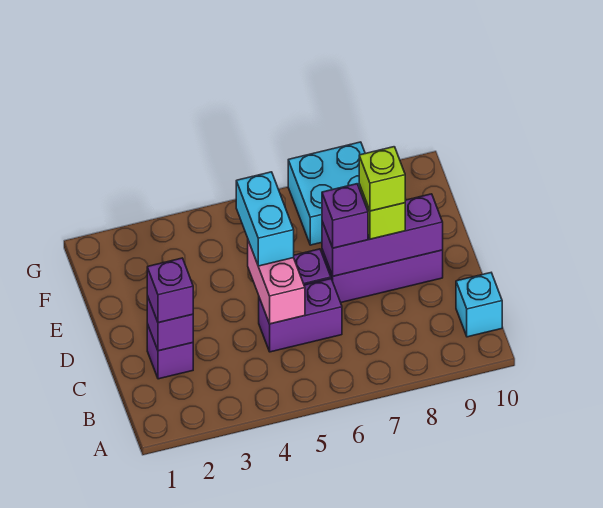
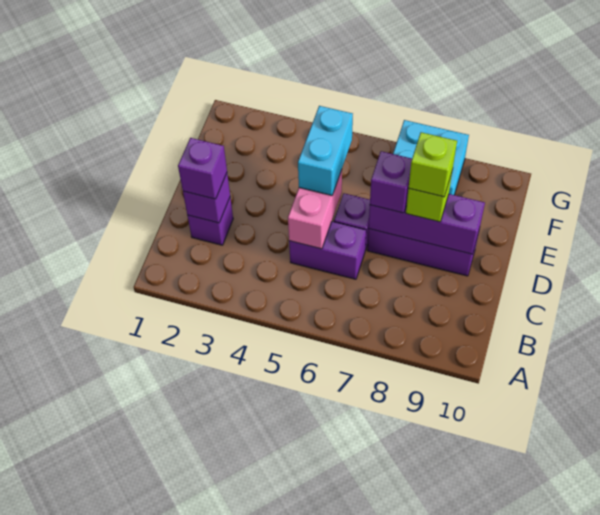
cyan brick B10 level 1 -> none

